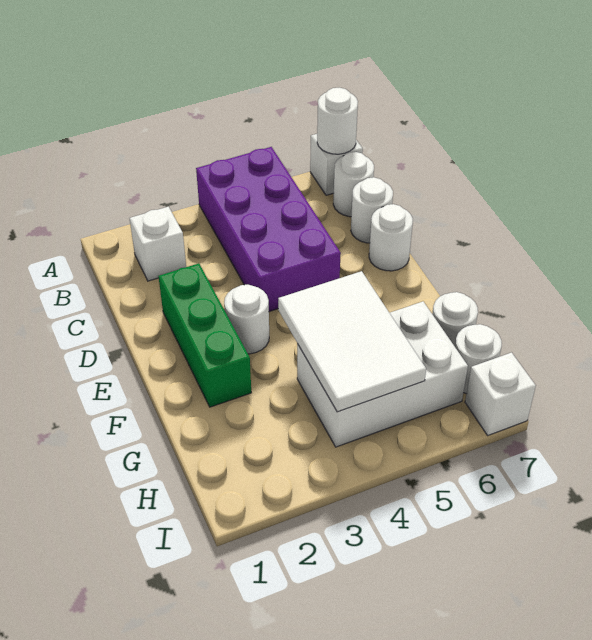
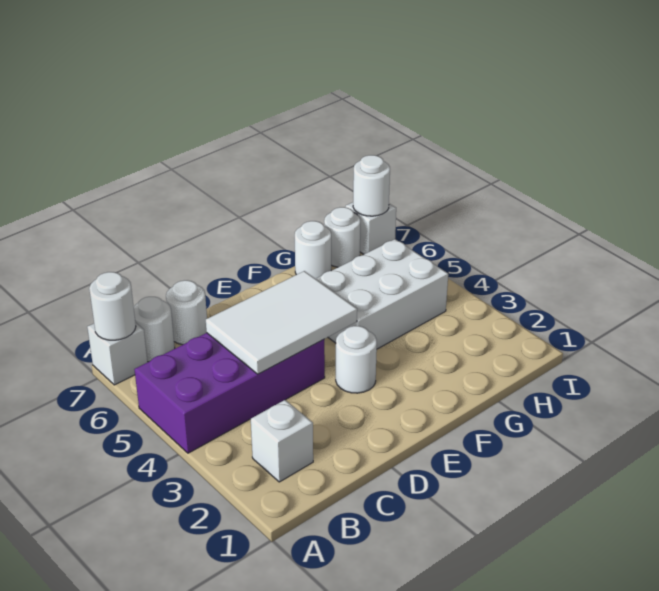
green brick D2:F2 level 1 -> none
white round brick D7 level 1 -> white round brick I7 level 2
white tile F4:H5 level 2 -> white tile C4:E5 level 2
white brick G4:H6 level 1 -> white brick F4:H5 level 1

